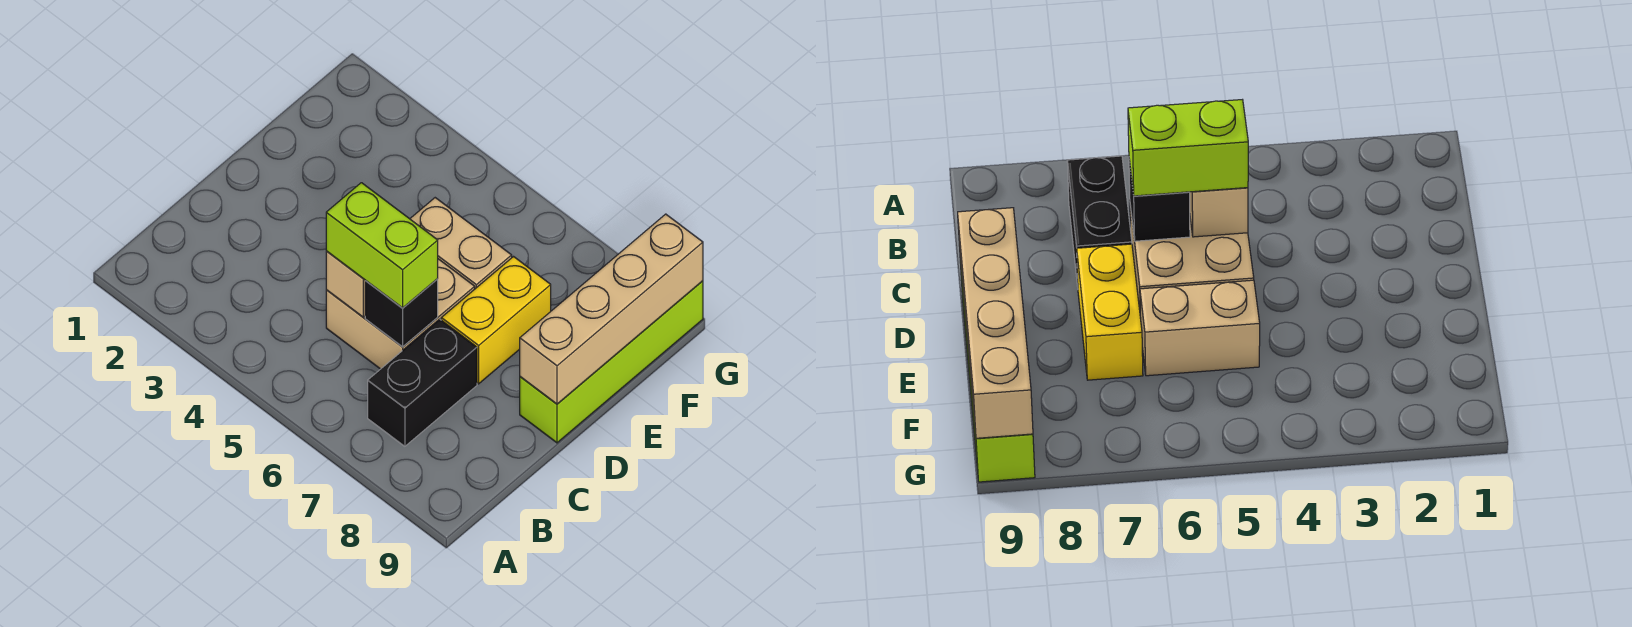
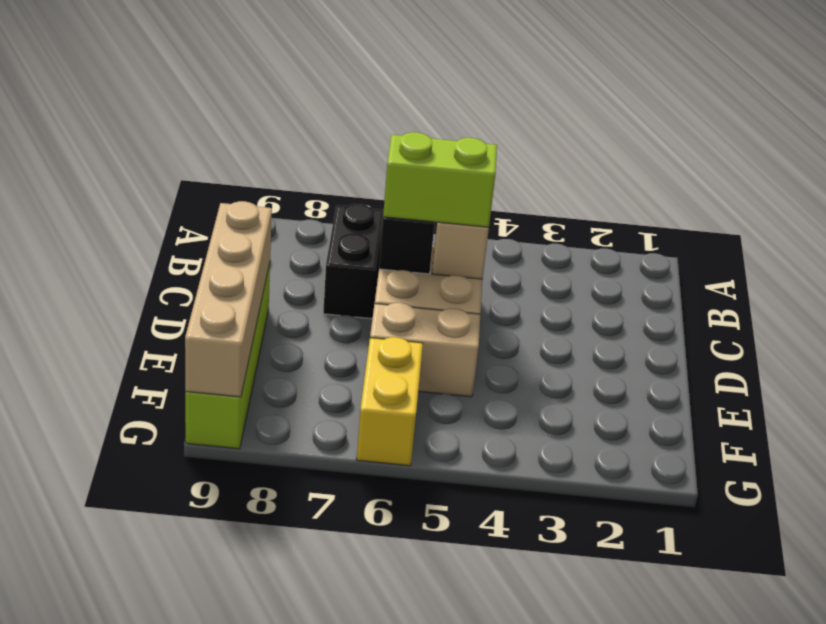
yellow brick D7:E7 level 1 -> yellow brick F6:G6 level 1

